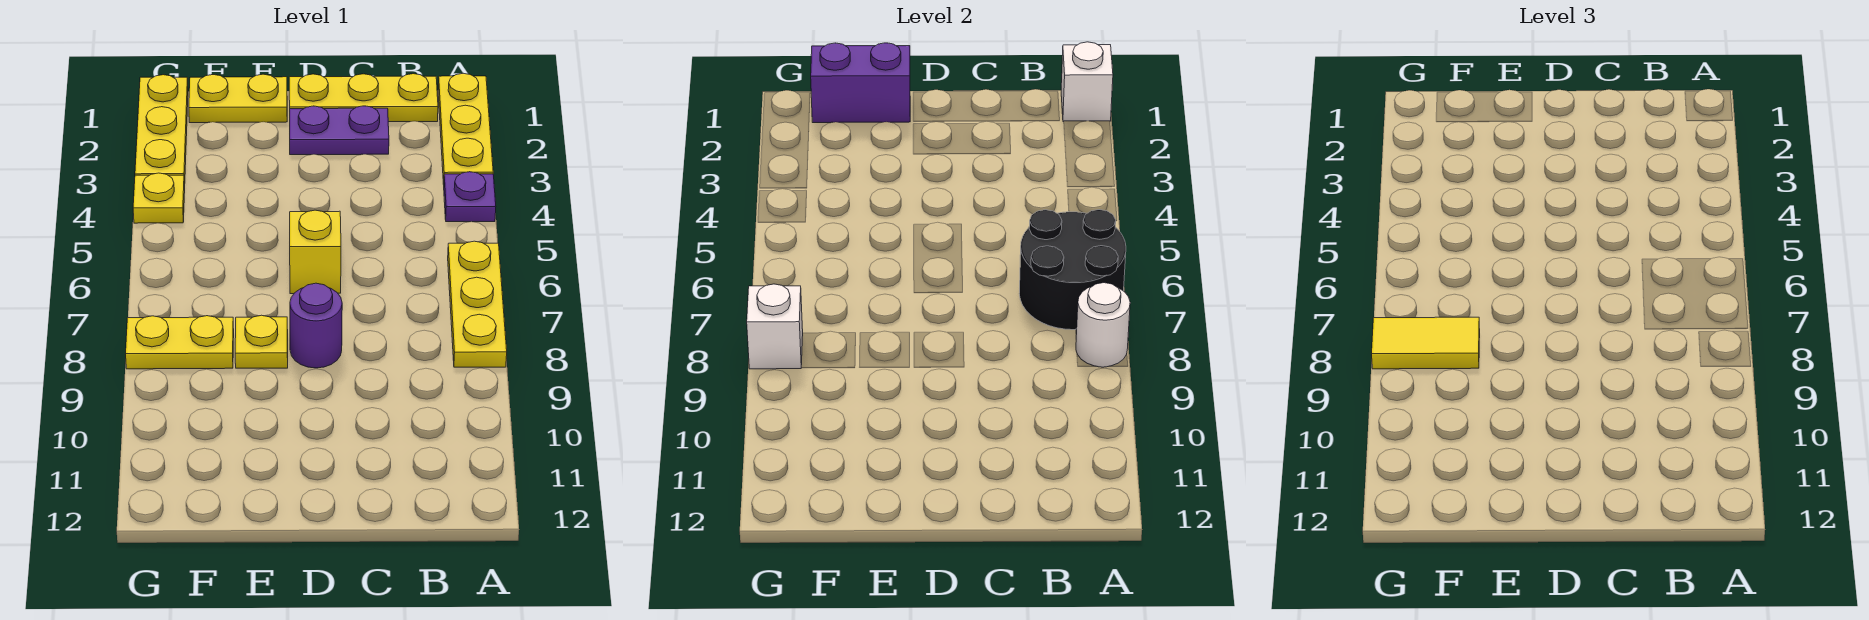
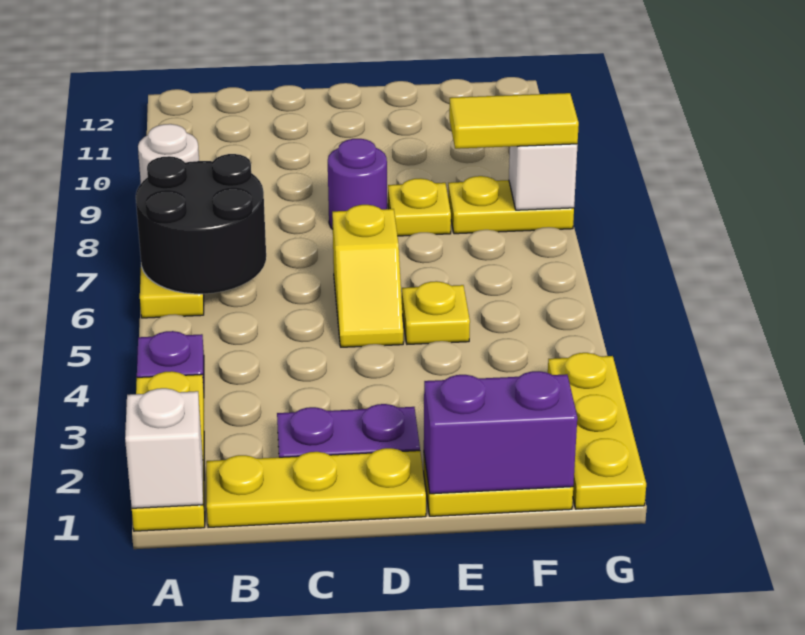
yellow plate G4 level 1 -> yellow plate E5 level 1

